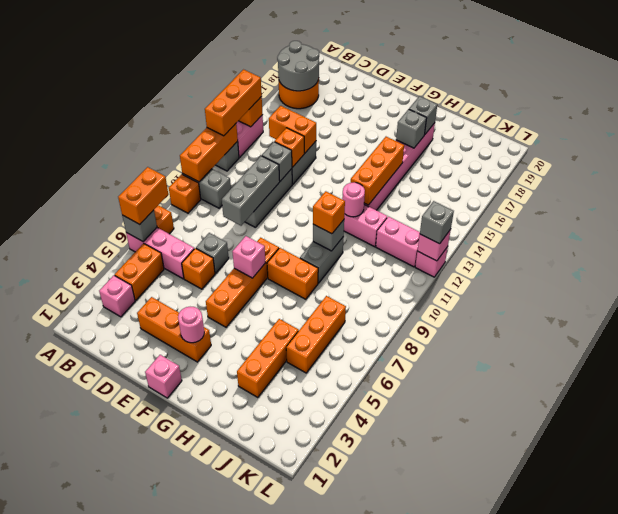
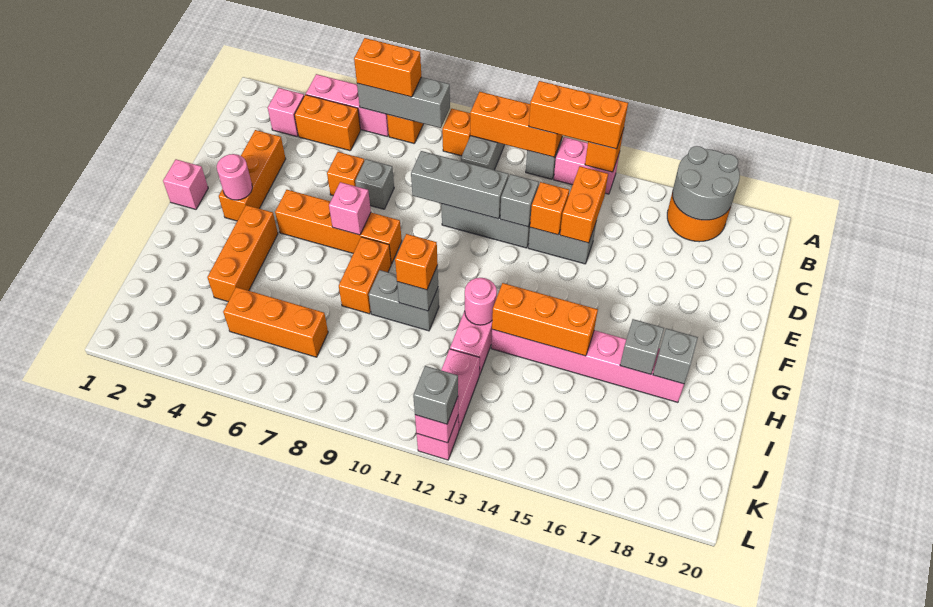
pink brick A6:C6 level 1 -> pink brick A4:A6 level 1
grey brick A6 level 2 -> grey brick A6:A8 level 2
orange brick I3:I5 level 1 -> orange brick G4:I4 level 1

